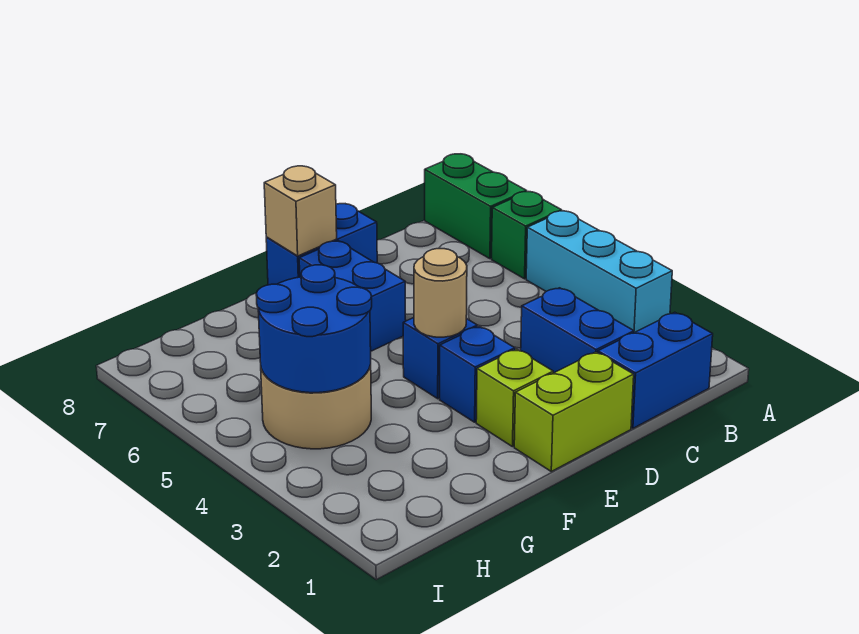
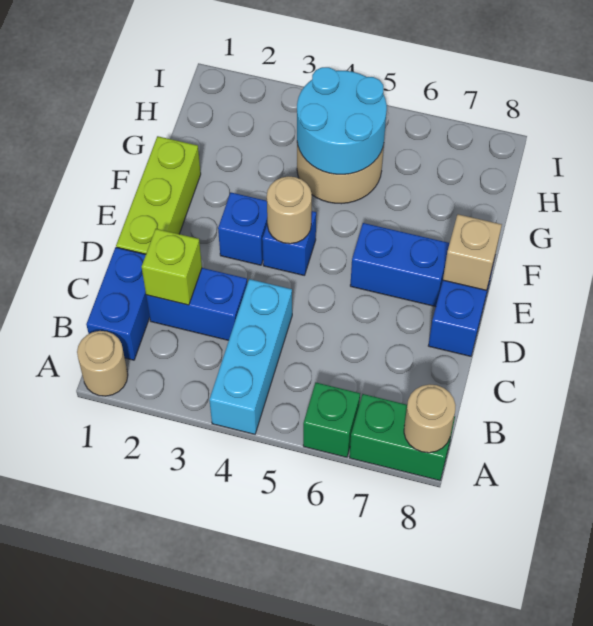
none -> tan round brick A1 level 1
cyan brick A3:A5 level 1 -> cyan brick A4:C4 level 1
none -> tan round brick A8 level 2
lime brick D1:E1 level 1 -> lime brick D1:F1 level 1
lime brick E2 level 1 -> lime brick C2 level 2
blue round brick G4:H5 level 2 -> cyan round brick G4:H5 level 2

